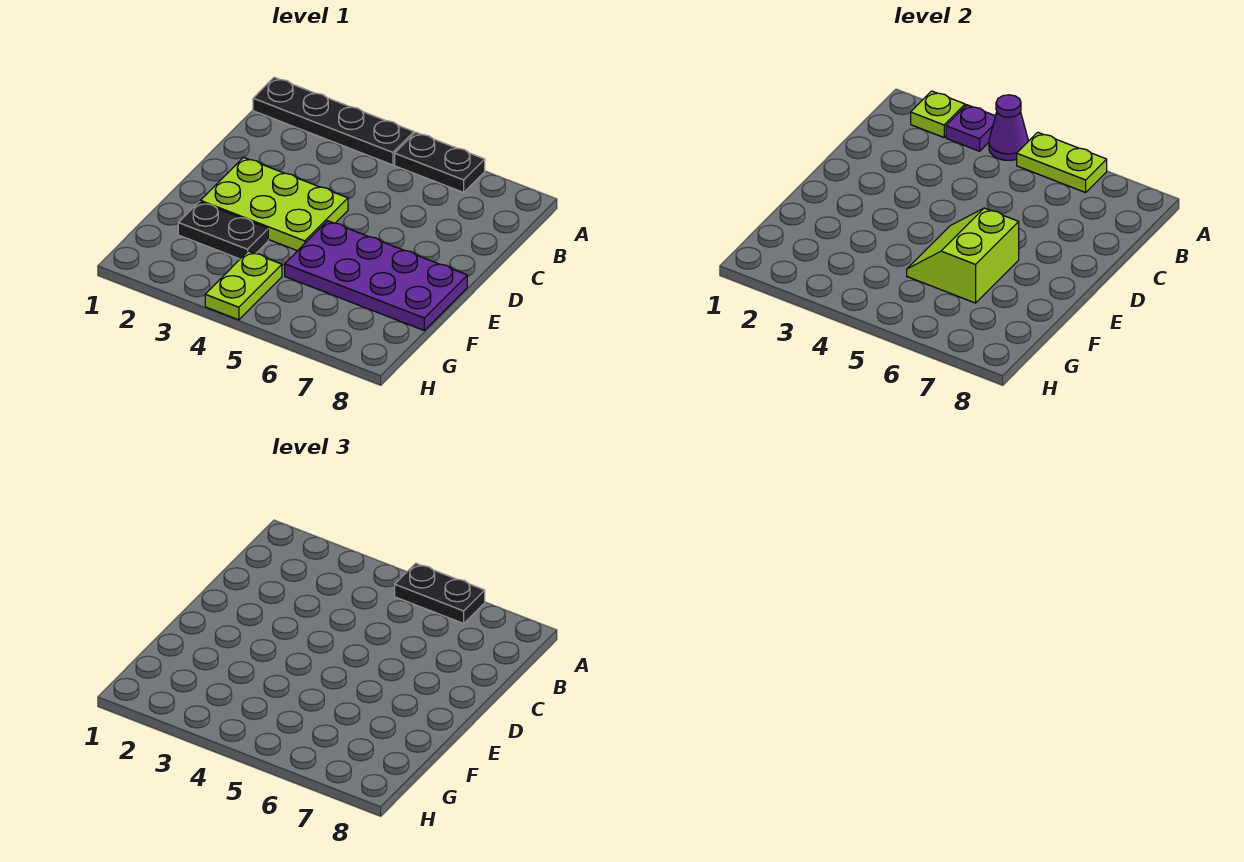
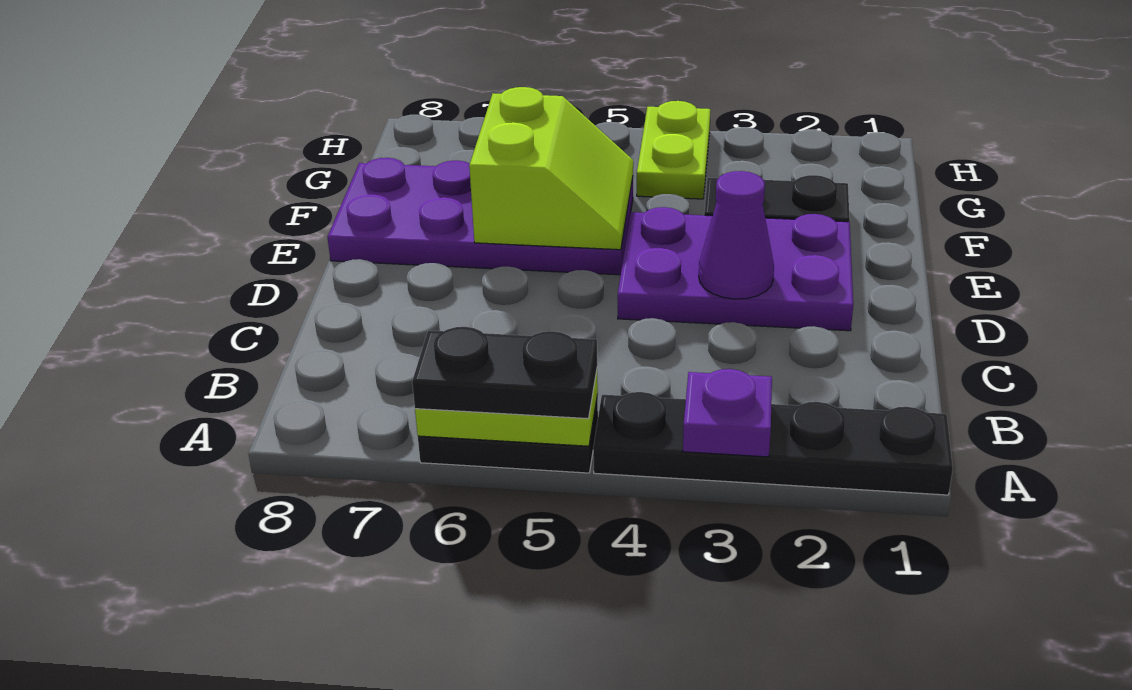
lime plate A2 level 2 -> none
purple cone A4 level 2 -> purple cone D3 level 2
lime plate D2:E4 level 1 -> purple plate D2:E4 level 1

